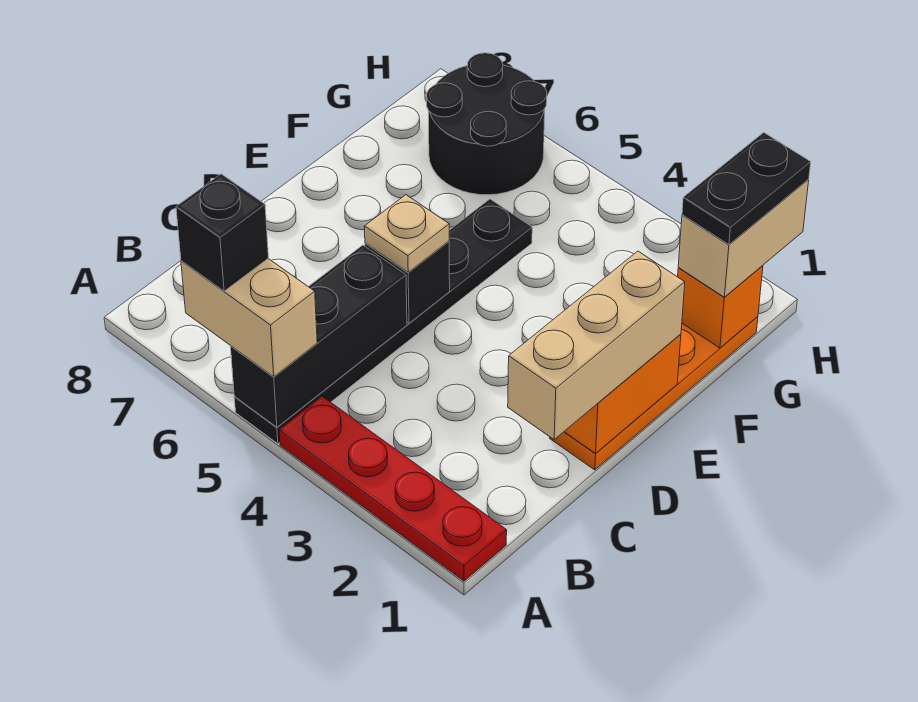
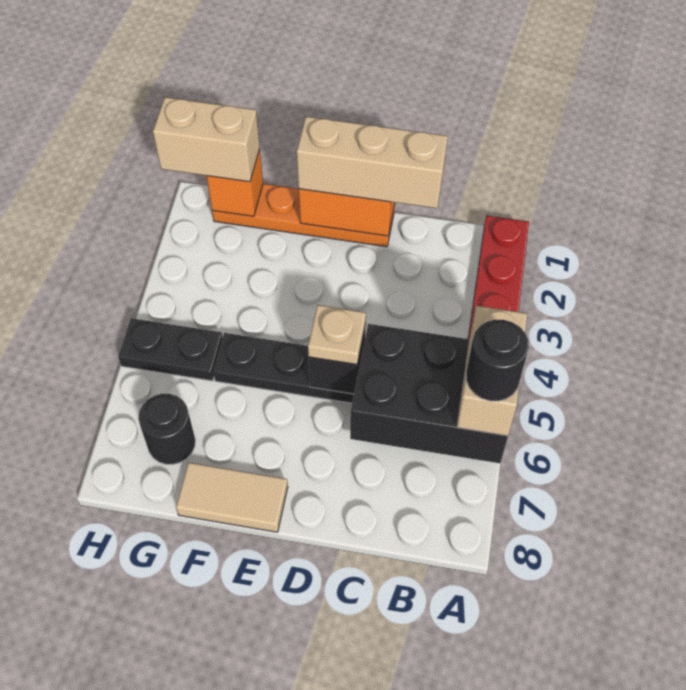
black brick A5:C5 level 2 -> black brick A5:C6 level 2
black brick A6 level 4 -> black round brick A6 level 4
none -> tan tile E8:F8 level 1
black plate G1:H1 level 4 -> black plate G5:H5 level 1
black round brick G6:H7 level 1 -> black round brick G7 level 1

